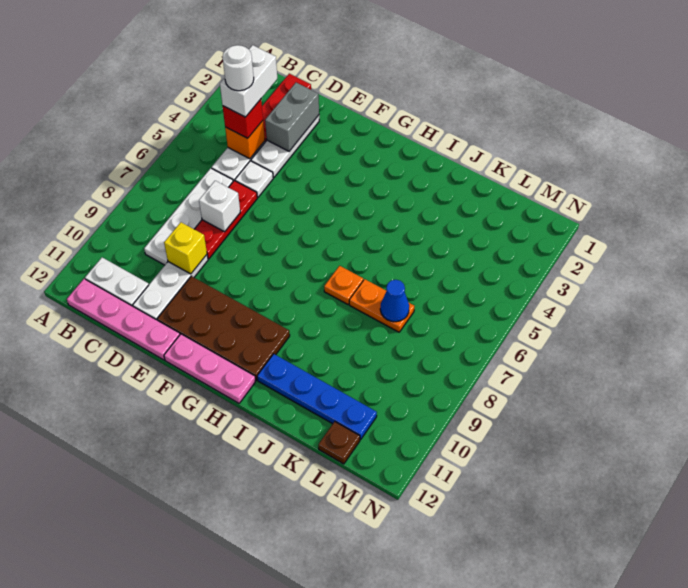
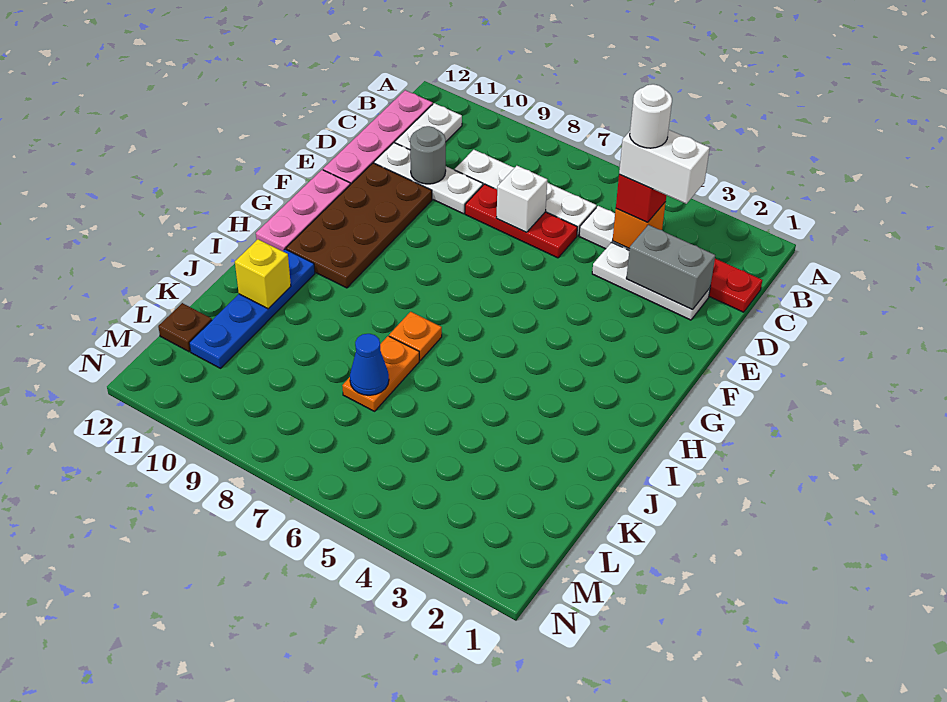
white plate D5 level 1 -> none
yellow brick D9 level 2 -> yellow brick J11 level 2
none -> grey round brick D10 level 2

